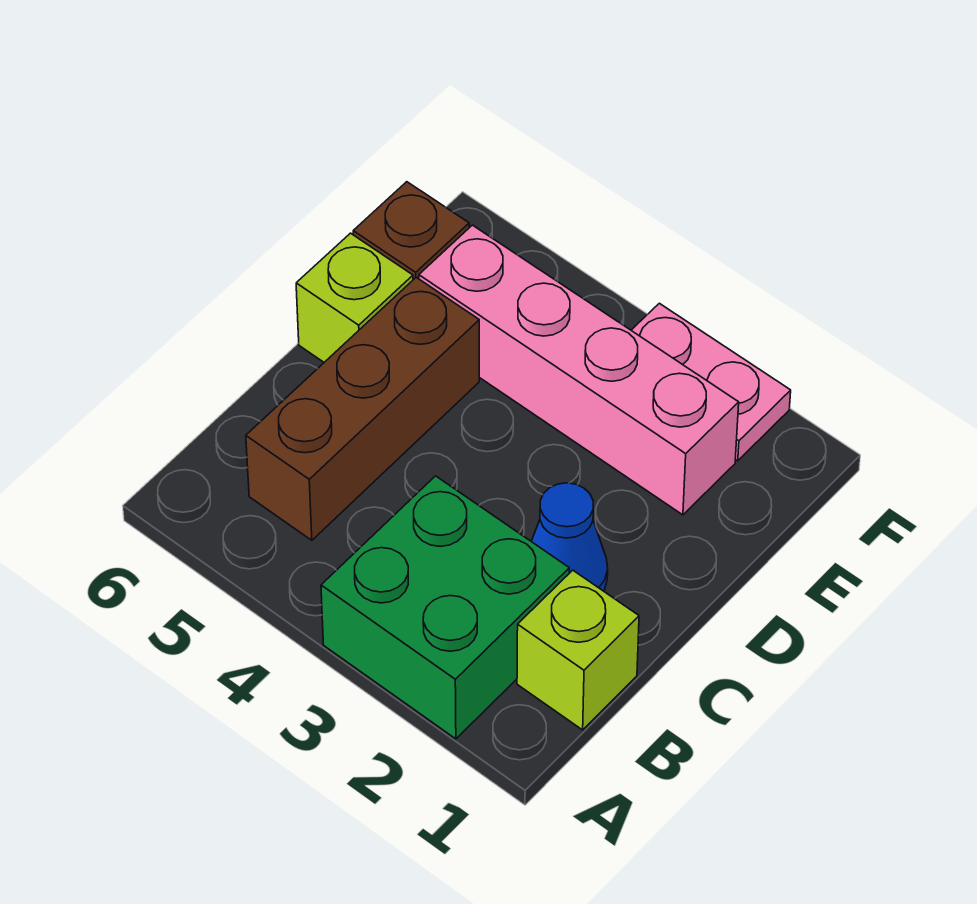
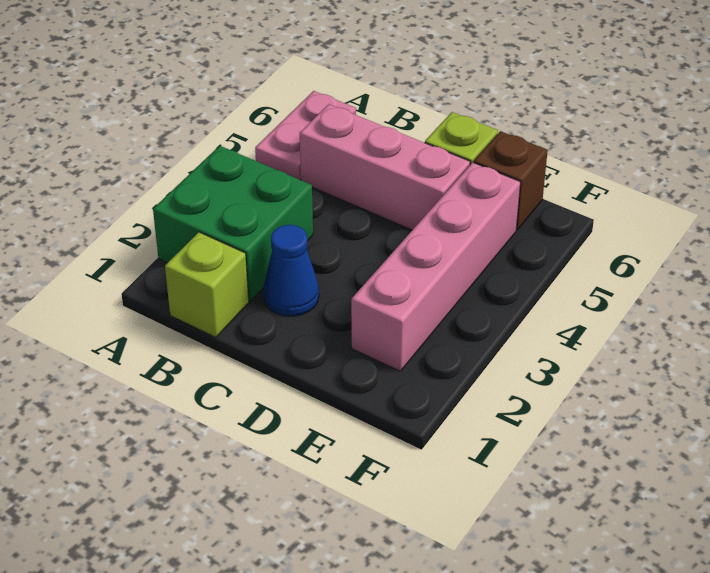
brown brick B5:D5 level 1 -> pink brick B5:D5 level 1
pink plate F2:F3 level 1 -> pink plate A5:A6 level 1

